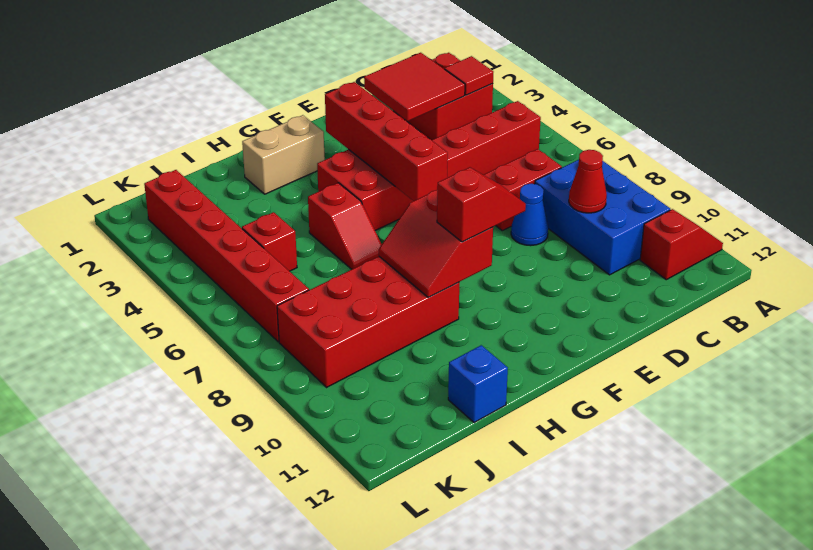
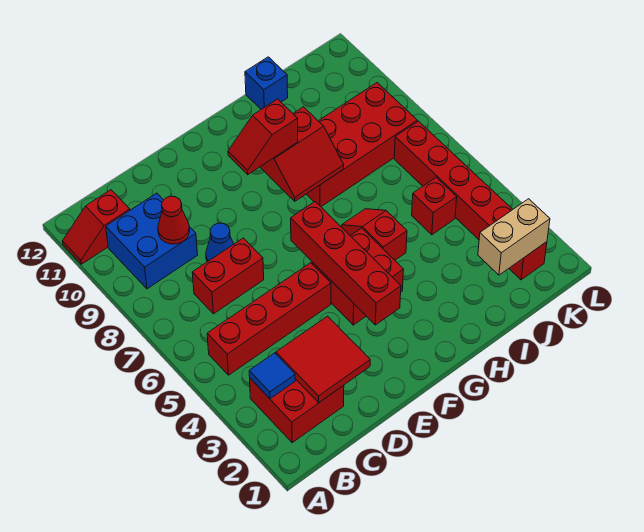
red tile B3 level 2 -> blue tile B3 level 2
blue brick B8:C10 level 1 -> blue brick B9:C10 level 1
tan brick G2:H2 level 1 -> tan brick J2:K2 level 2
red slope G8:H9 level 2 top G -> red slope G8:H9 level 2 top 9

